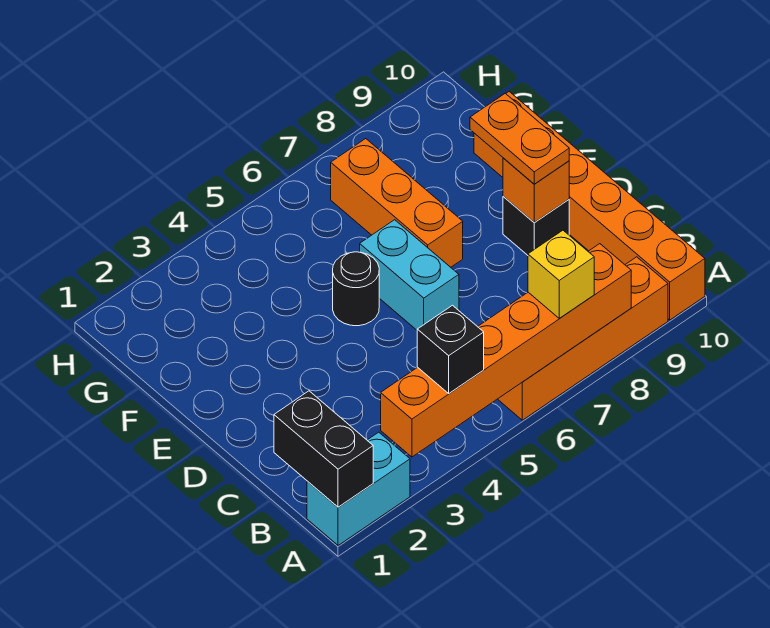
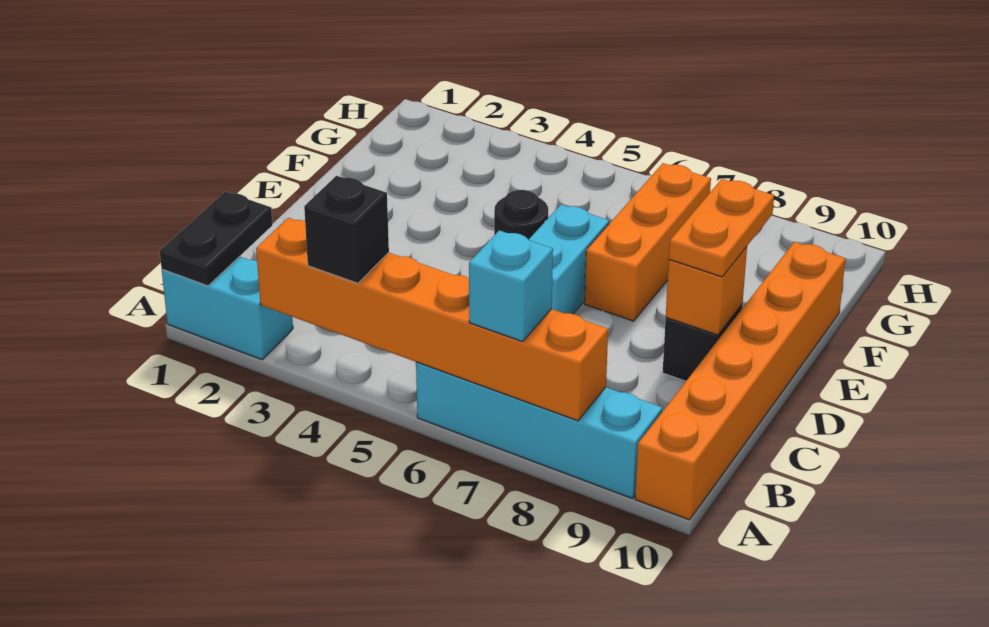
black brick A1:B1 level 2 -> black plate A1:B1 level 2
orange brick A6:A9 level 1 -> cyan brick A6:A9 level 1
yellow brick A7 level 3 -> cyan brick A7 level 3

